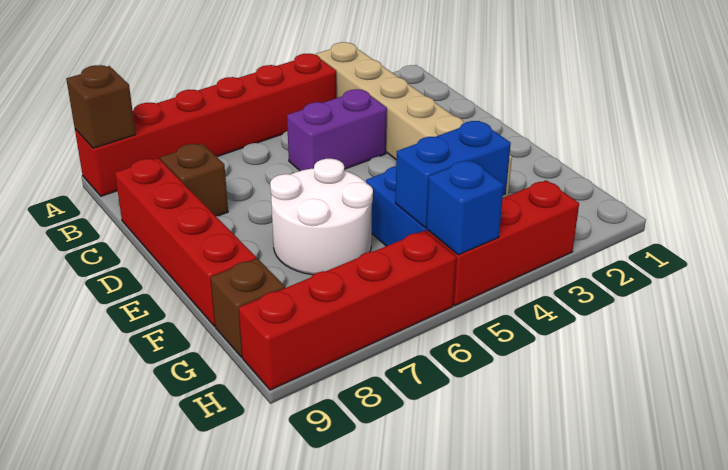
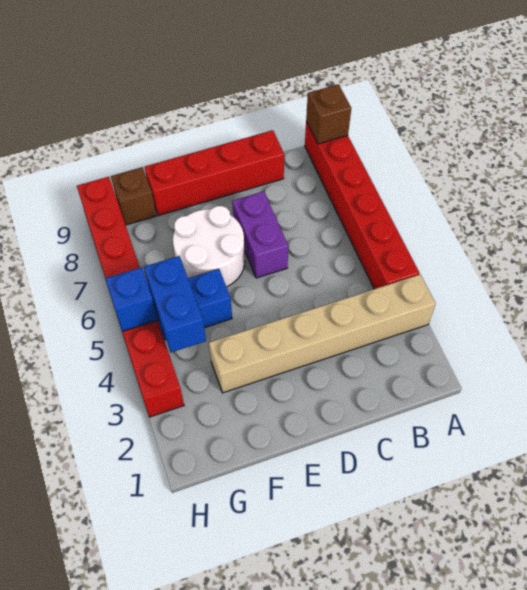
purple brick C4:C5 level 1 -> purple brick D6:D7 level 1
brown brick C8 level 1 -> none

